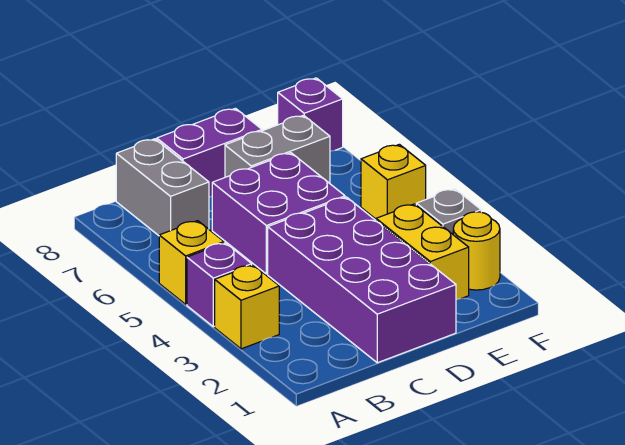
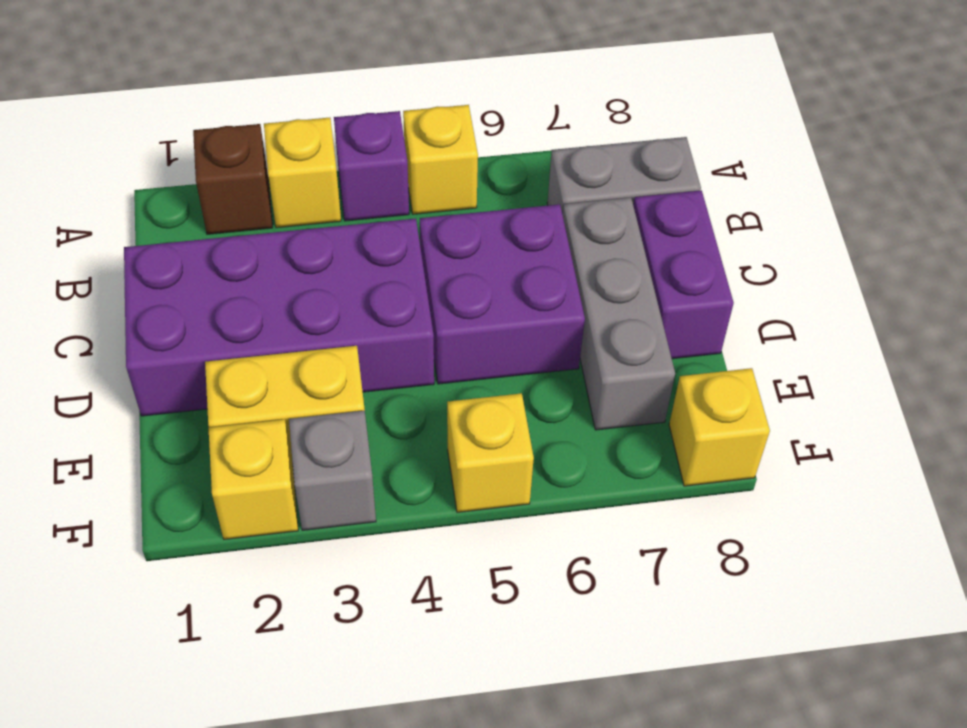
none -> brown brick A2 level 1
grey brick D7:E7 level 1 -> grey brick C7:E7 level 1
yellow round brick F2 level 1 -> yellow brick F2 level 1
purple brick F8 level 1 -> yellow brick F8 level 1

